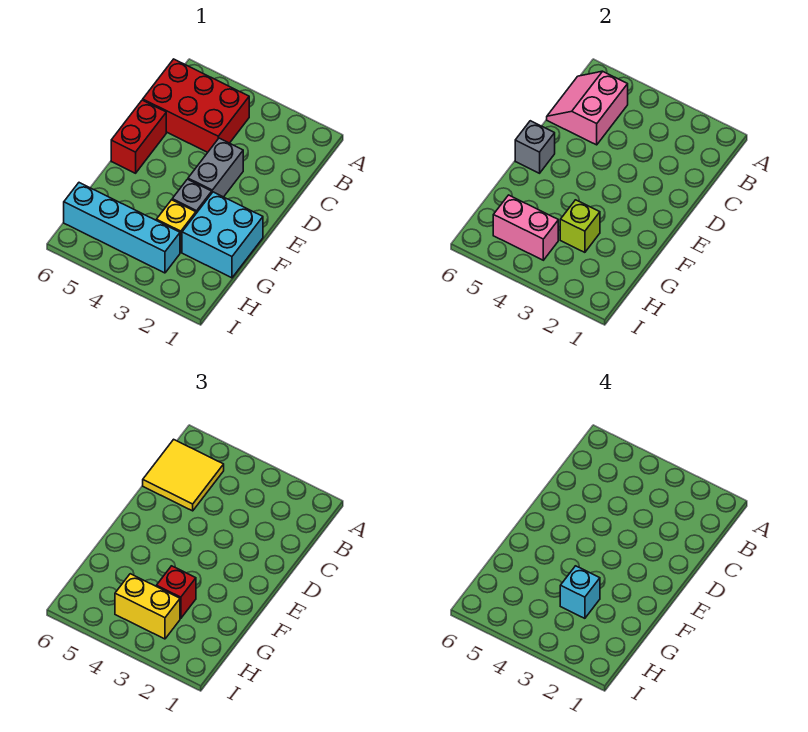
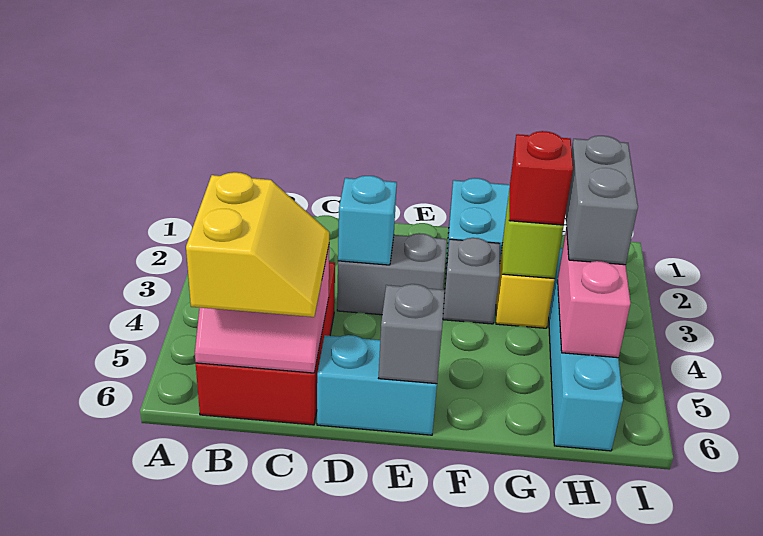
yellow tile B5:C6 level 3 -> yellow slope B5:C6 level 3 top B
red brick D6:E6 level 1 -> cyan brick D6:E6 level 1
cyan brick G3 level 4 -> cyan brick D3 level 2
yellow brick H3:H4 level 3 -> grey brick H3:H4 level 3

